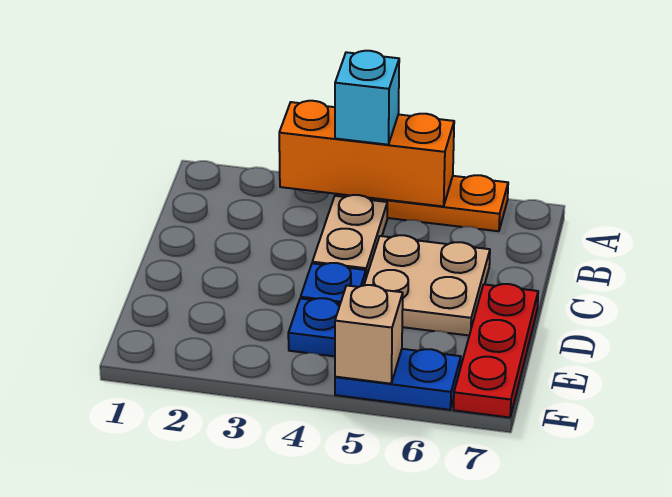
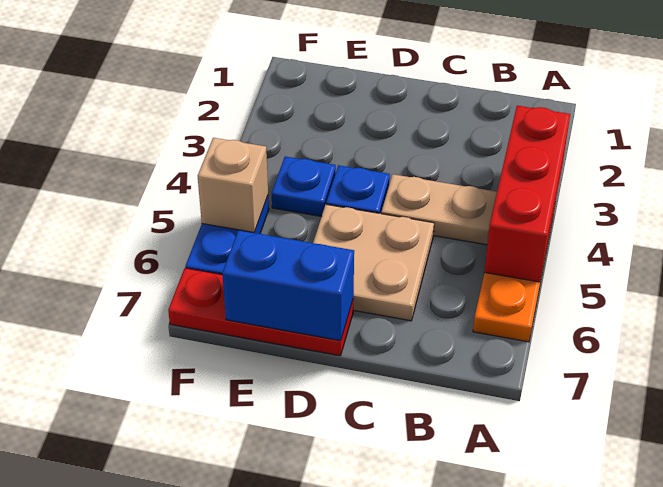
orange brick A3:A5 level 2 -> red brick A3:A5 level 2
cyan brick A4 level 3 -> none
none -> blue brick D7:E7 level 2

